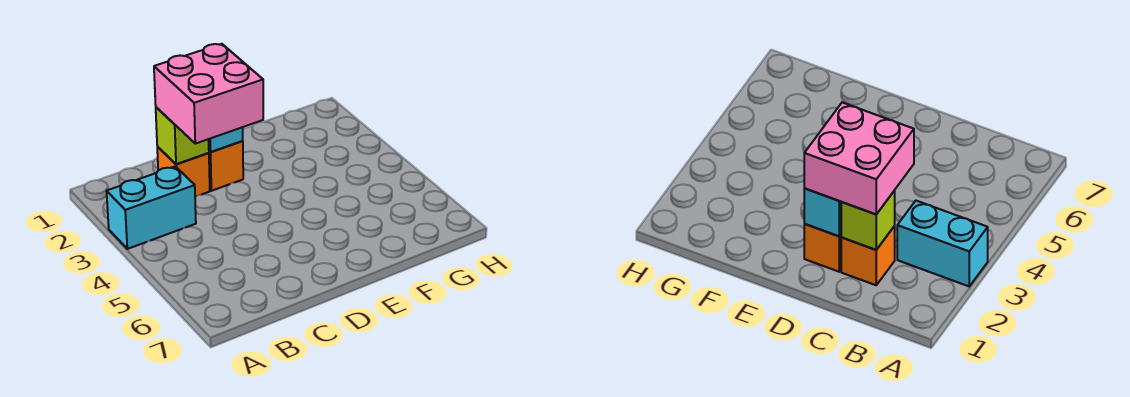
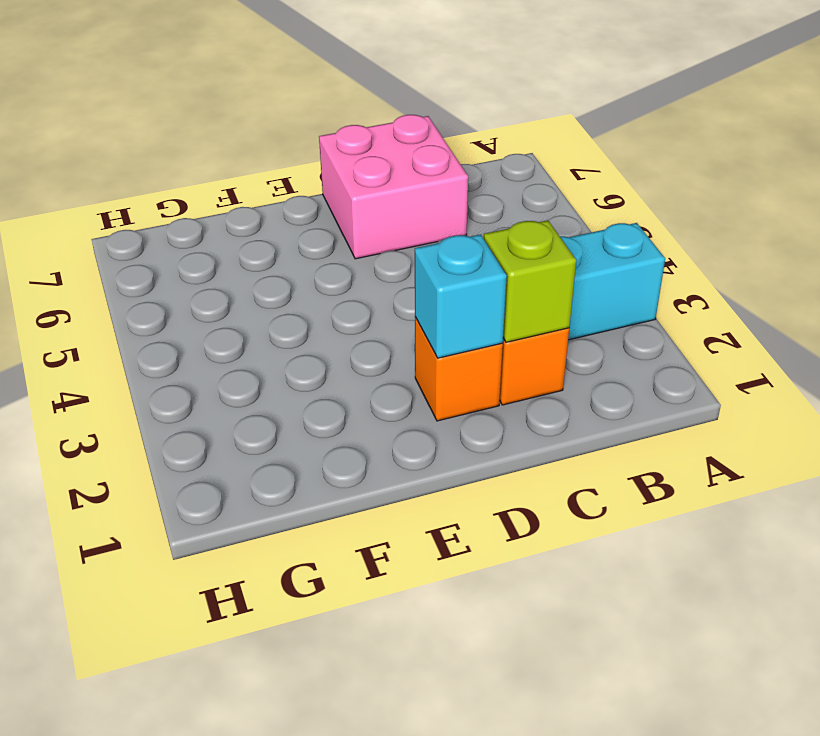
pink brick C2:D3 level 3 -> pink brick C6:D7 level 1

